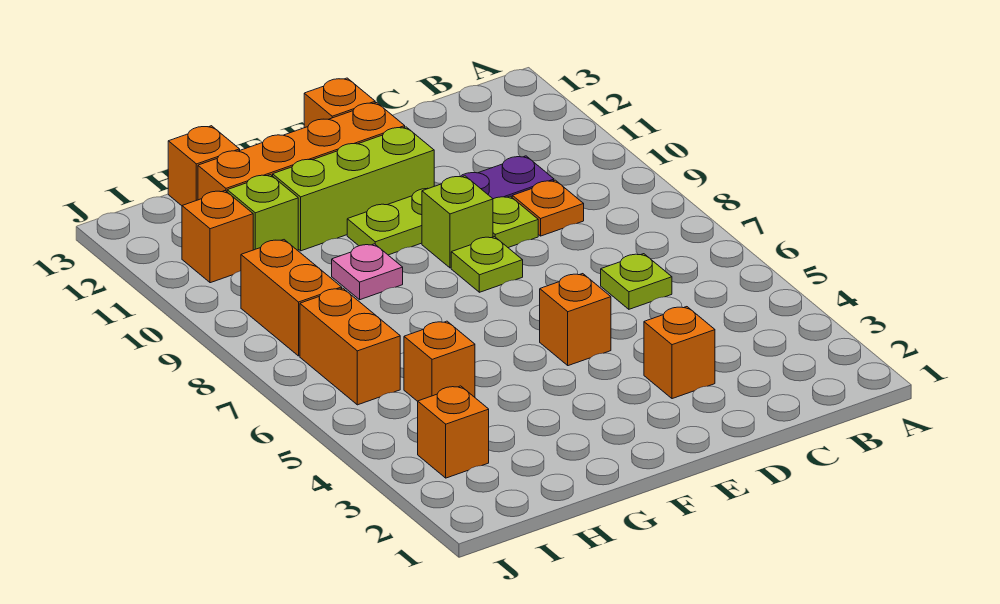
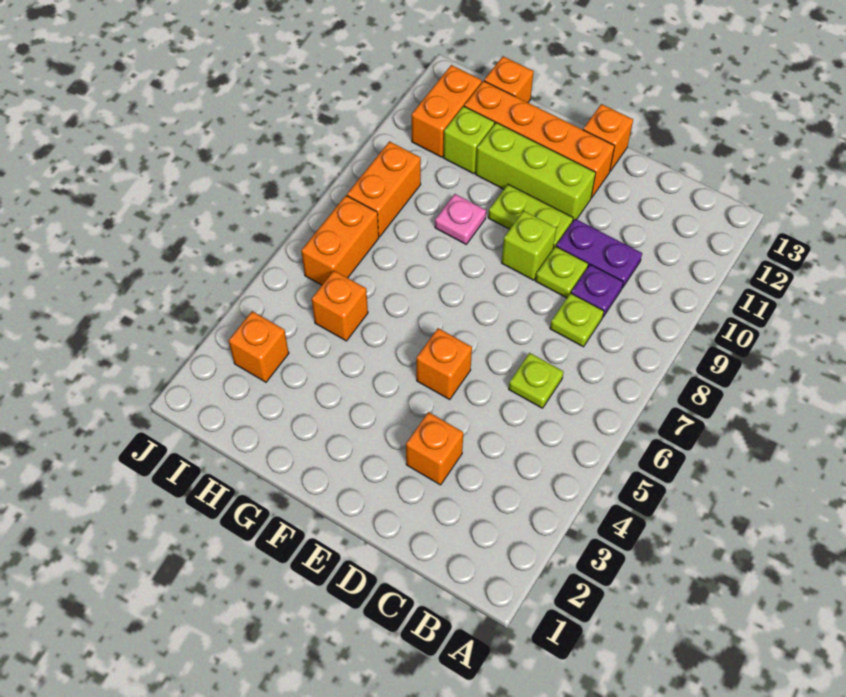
orange plate C9 level 1 -> purple plate C9 level 1
lime plate E8 level 1 -> lime plate C8 level 1
orange brick I11 level 1 -> orange brick I11:I12 level 1

